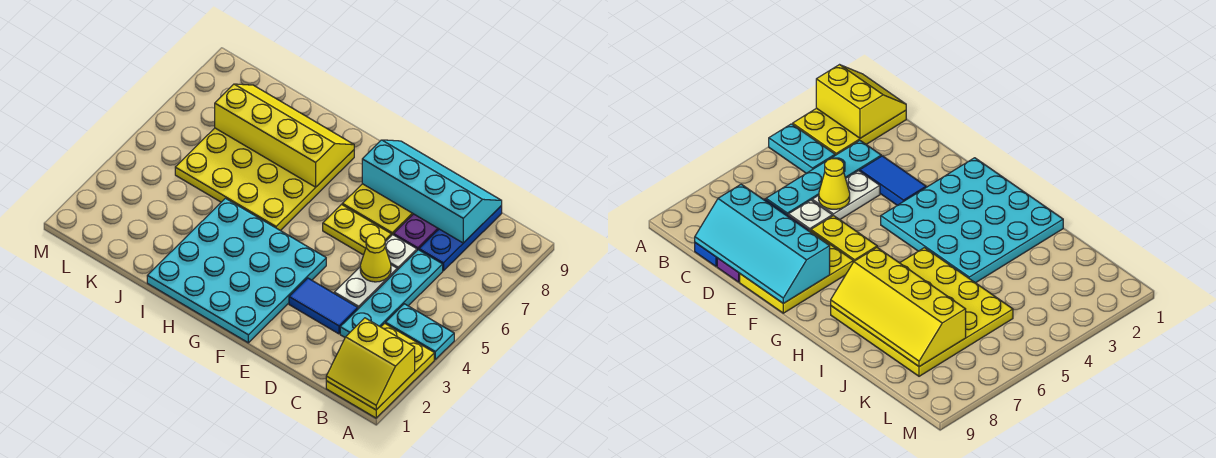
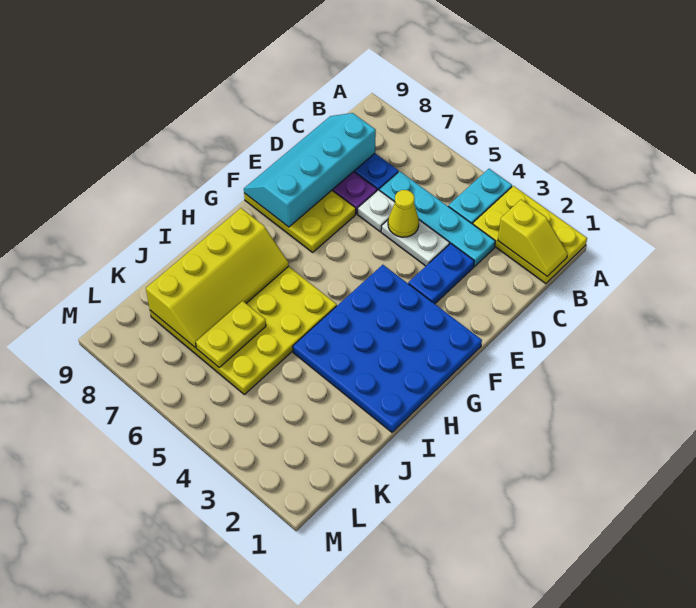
yellow slope A1:B2 level 2 top 2 -> yellow slope B1:B2 level 2 top 2
blue tile D3:E3 level 1 -> blue plate D3:E3 level 1
yellow plate E6:F6 level 1 -> yellow plate J6:K6 level 2
cyan plate F1:I4 level 1 -> blue plate F1:I4 level 1
yellow slope H7:K8 level 2 top 7 -> yellow slope H7:K8 level 2 top 8

